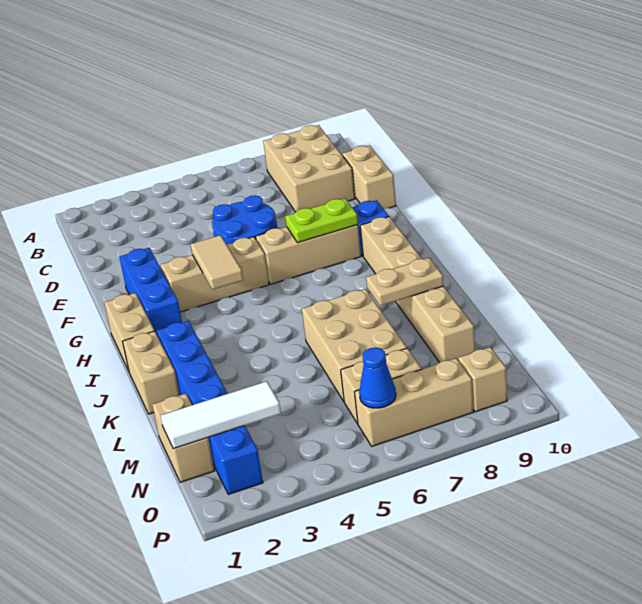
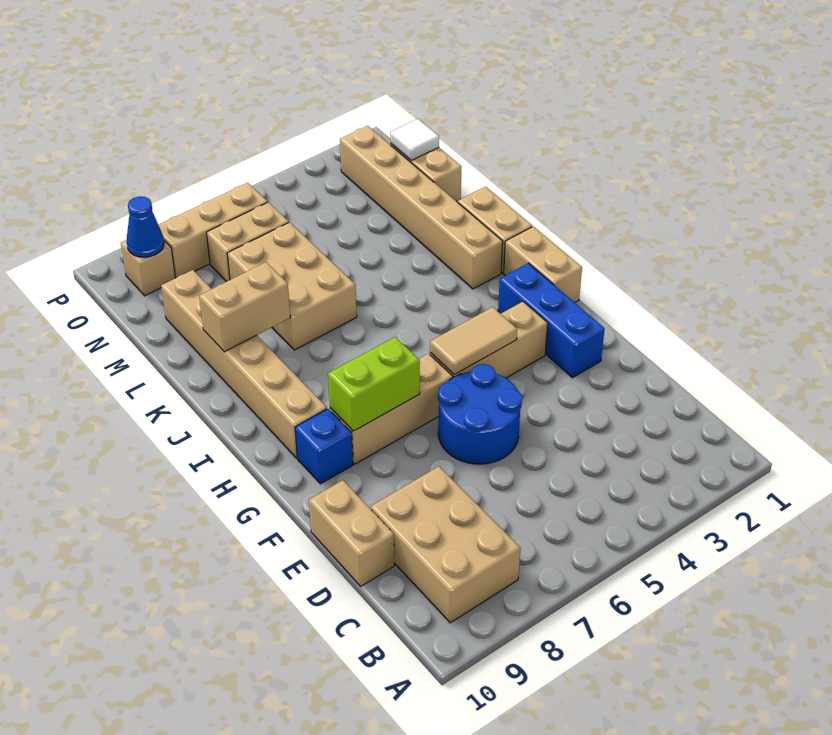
tan tile G4:H4 level 2 -> tan tile G4:G5 level 2
lime plate G7:G8 level 2 -> lime brick G7:G8 level 2
blue brick J2:O2 level 1 -> tan brick J2:O2 level 1
tan plate K8:K9 level 2 -> tan brick K8:K9 level 2
white tile N1:N3 level 2 -> white tile N1 level 2
blue cone O6 level 2 -> blue cone O9 level 2

